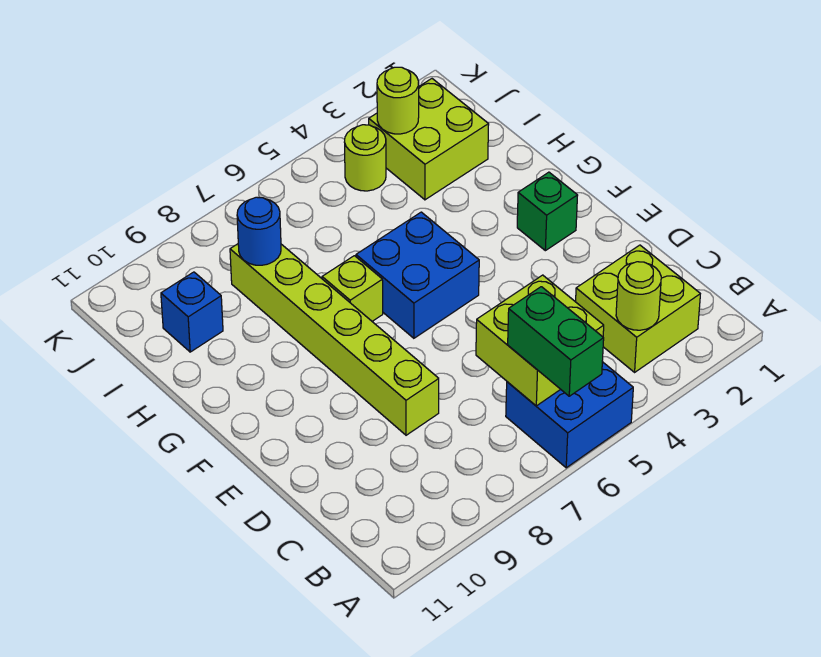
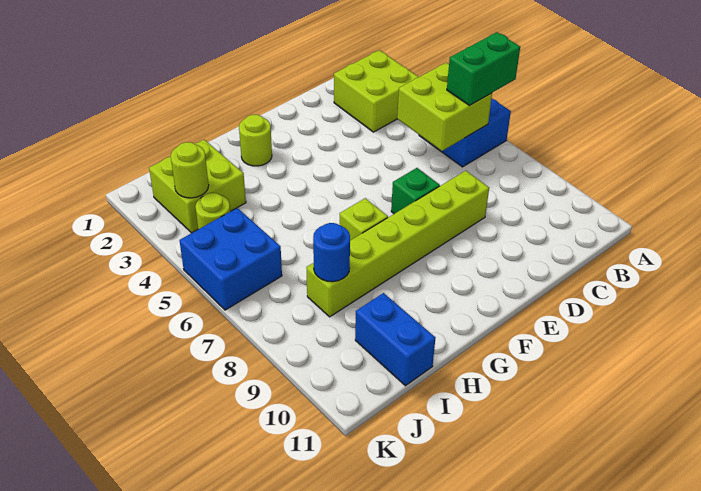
lime round brick B3 level 2 -> lime round brick G2 level 1
green brick F2 level 1 -> green brick E7 level 1
blue brick F5:G6 level 1 -> blue brick J5:K6 level 1
blue brick I10 level 1 -> blue brick I10:I11 level 1

